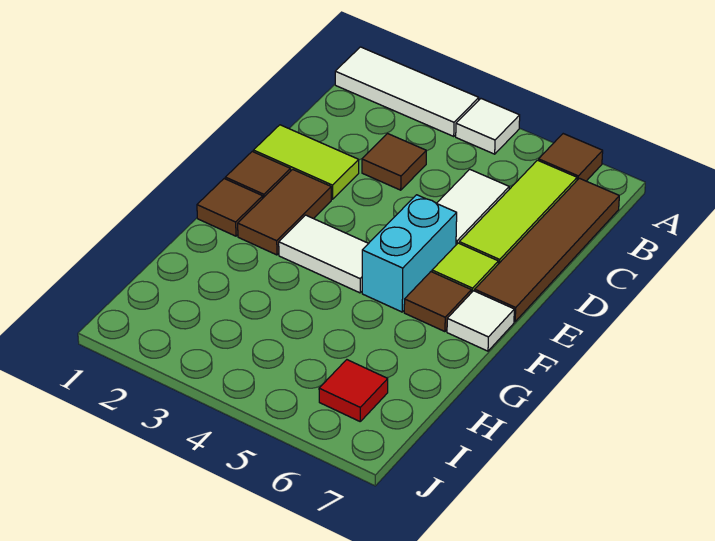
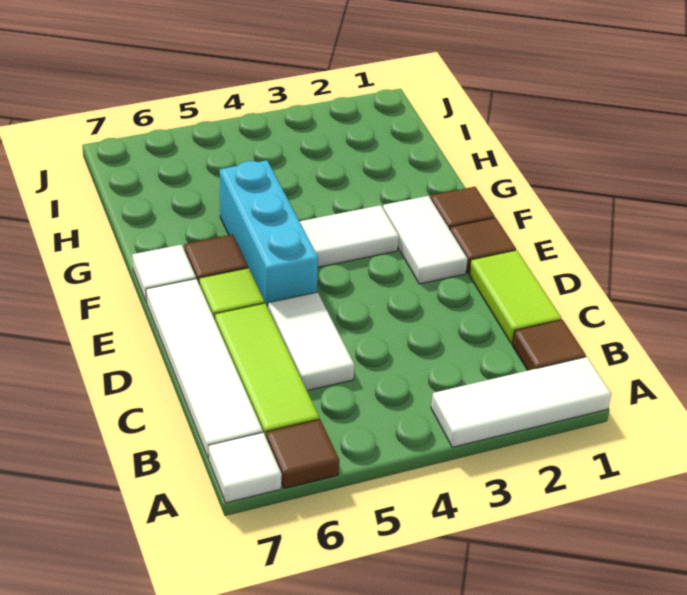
white tile A4 level 1 -> white tile A7 level 1
brown tile B7:E7 level 1 -> white tile B7:E7 level 1
brown tile C3 level 1 -> brown tile B1 level 1
lime tile D1:D2 level 1 -> lime tile C1:D1 level 1
brown tile E2:F2 level 1 -> white tile E2:F2 level 1
cyan brick E5:F5 level 1 -> cyan brick E5:G5 level 1
red tile I6 level 1 -> none

